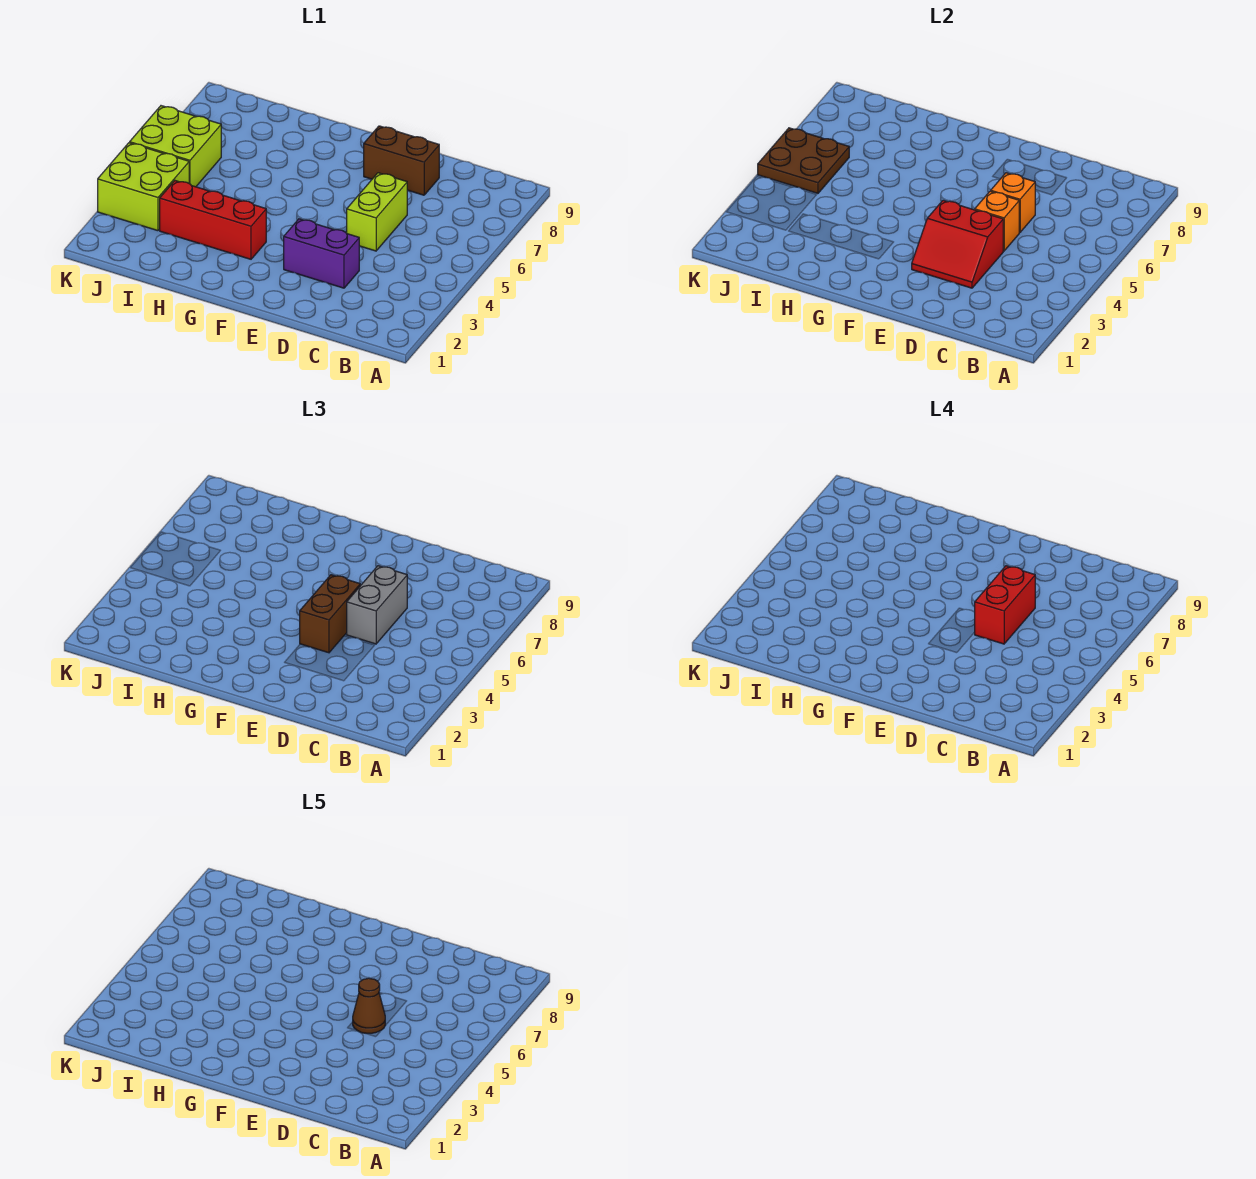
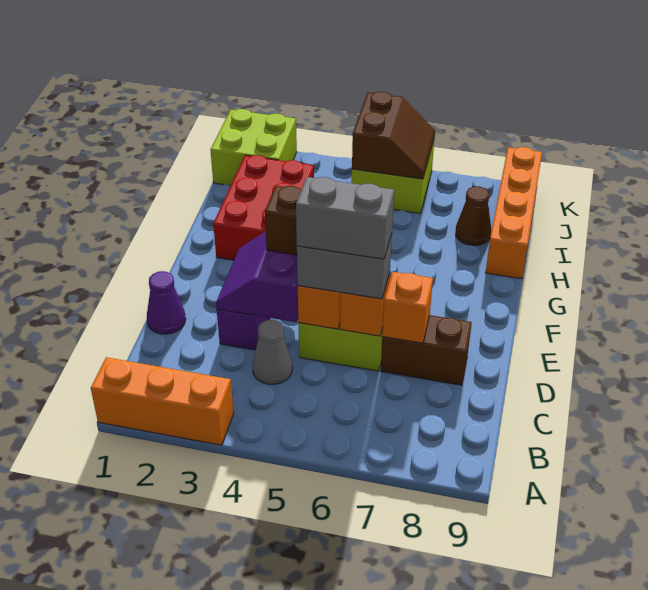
none -> orange brick A1:A3 level 1
none -> grey cone C4 level 1
none -> purple cone D1 level 1
red slope D3:E4 level 2 top 4 -> purple slope D3:E4 level 2 top 4
red brick D5:D6 level 4 -> grey brick D5:D6 level 4
brown cone D5 level 5 -> brown cone I8 level 1
none -> orange brick D7 level 2
brown brick D8:E8 level 1 -> brown brick D7:D8 level 1
red brick G3:I3 level 1 -> red brick G2:I3 level 1
none -> orange brick H9:K9 level 1
lime brick J3:K4 level 1 -> lime brick J1:K2 level 1
brown plate J5:K6 level 2 -> brown slope J5:K6 level 2 top 5

